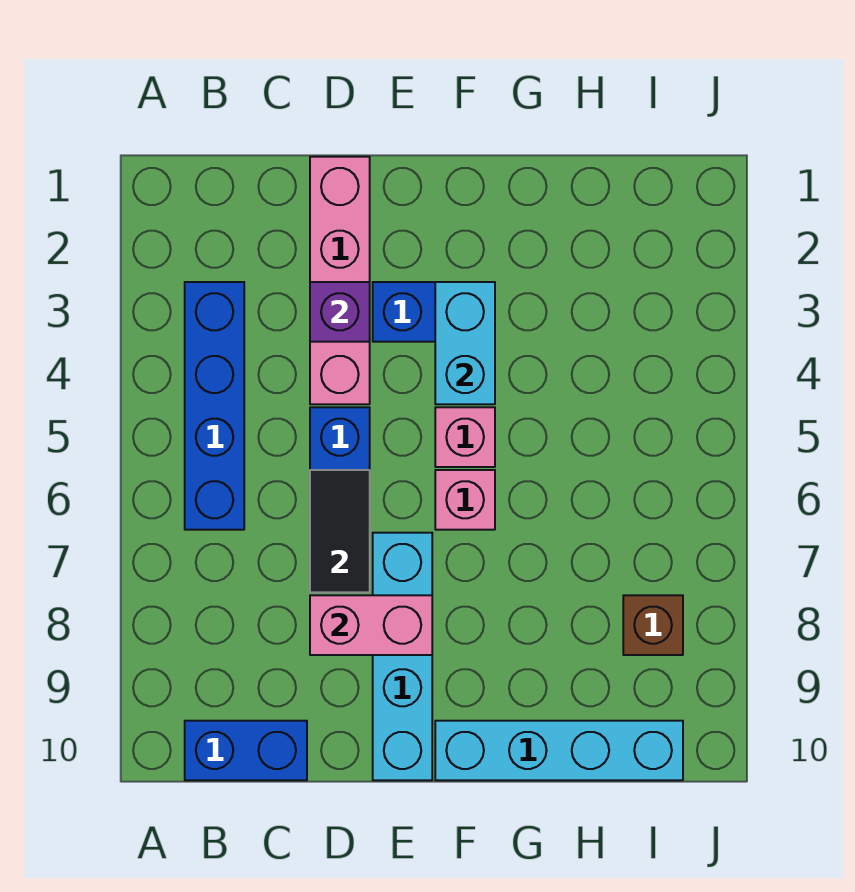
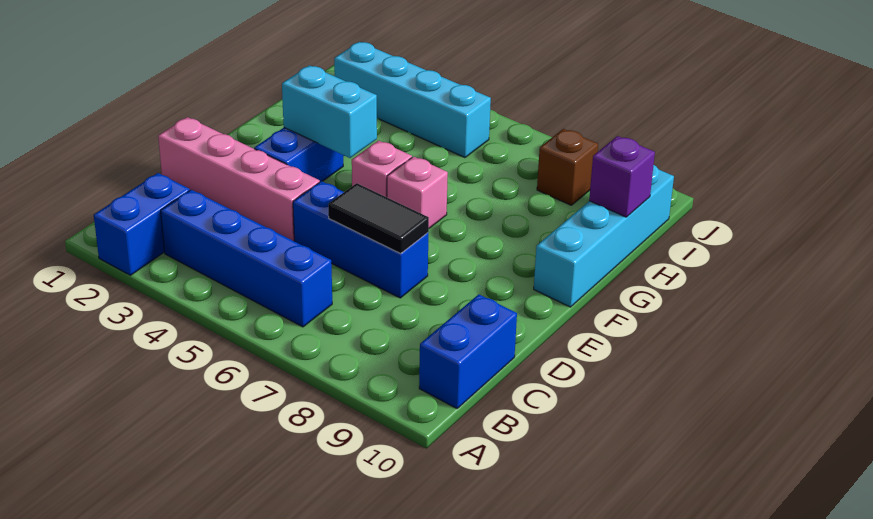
none -> blue brick A2:B2 level 1
purple brick D3 level 2 -> purple brick H10 level 2
pink brick D8:E8 level 2 -> none
cyan brick E7:E10 level 1 -> cyan brick I2:I5 level 1

